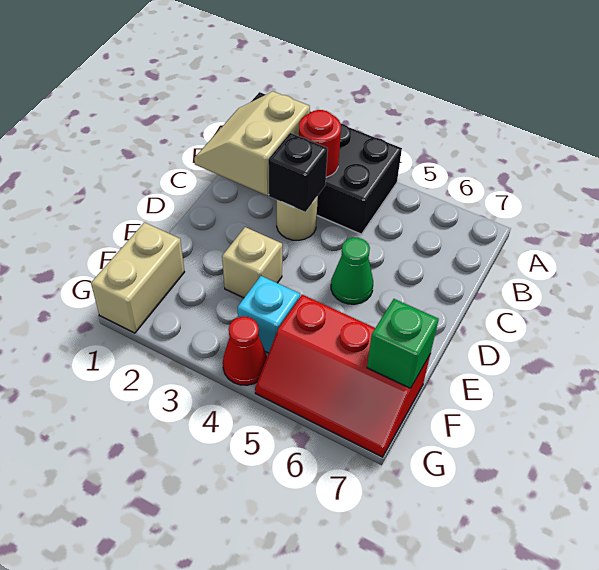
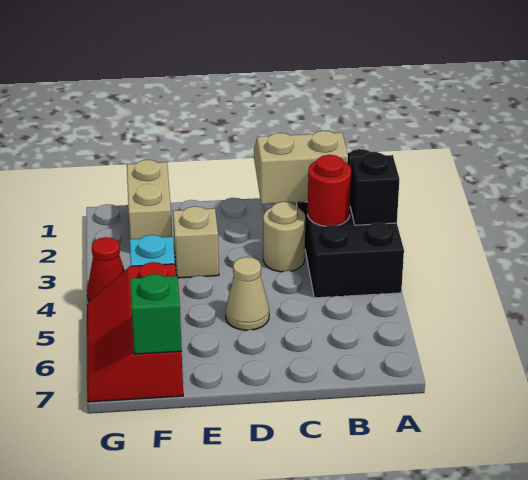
black brick C3 level 2 -> black brick A3 level 2
green cone D5 level 1 -> tan cone D5 level 1
tan brick F1:G1 level 1 -> tan brick F1:F2 level 1

